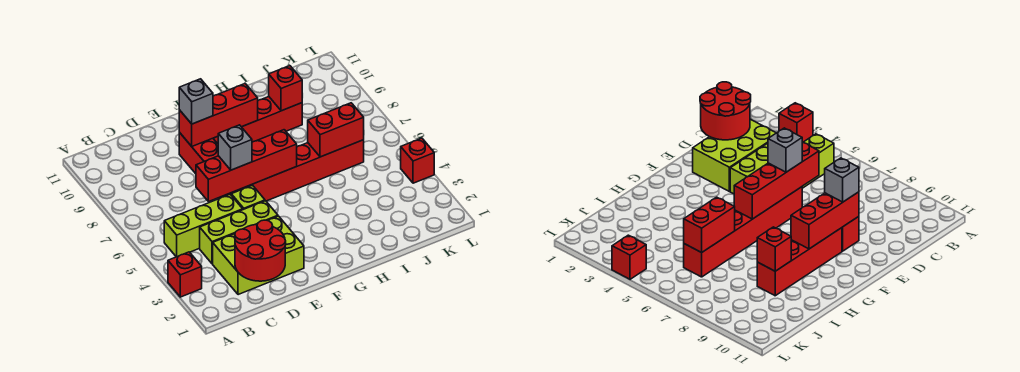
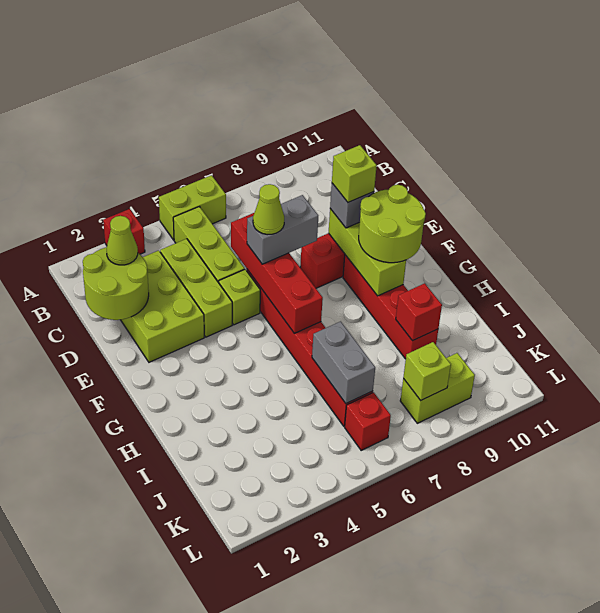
none -> lime brick A5:A6 level 1
red round brick C1:D2 level 2 -> lime round brick C1:D2 level 2
none -> lime cone C2 level 3
grey brick E6 level 3 -> grey brick E6:E7 level 3
none -> lime cone E6 level 4
red brick E9:G9 level 2 -> lime brick E9:G9 level 2
none -> lime brick E9 level 4
none -> lime round brick F9:G10 level 3
red brick I6:J6 level 2 -> grey brick I6:J6 level 2
none -> lime brick K8:K9 level 1
none -> lime brick K8 level 2
red brick L4 level 1 -> red brick K6 level 1

